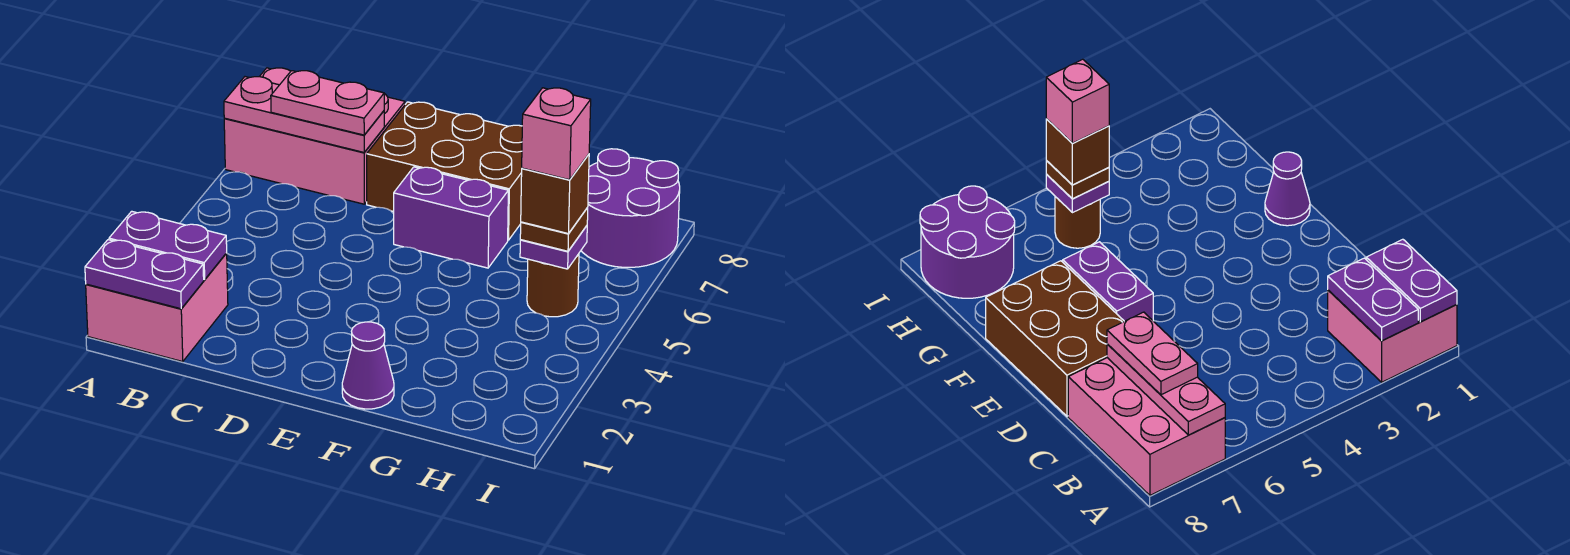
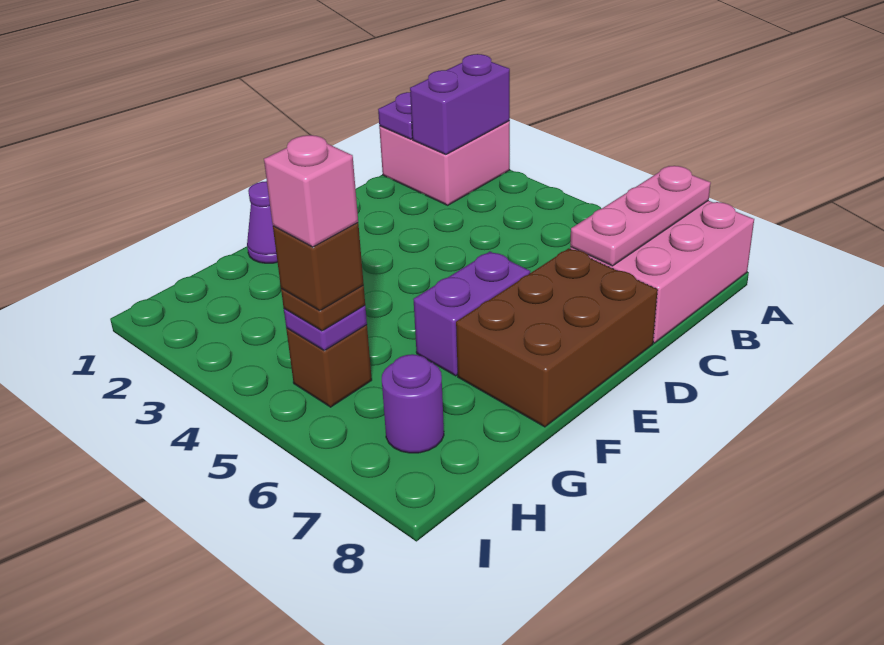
purple plate A2:B2 level 2 -> purple brick A2:B2 level 2
pink plate B7:C7 level 3 -> none
brown round brick H5 level 1 -> brown brick H5 level 1
purple round brick H7:I8 level 1 -> purple round brick H7 level 1

